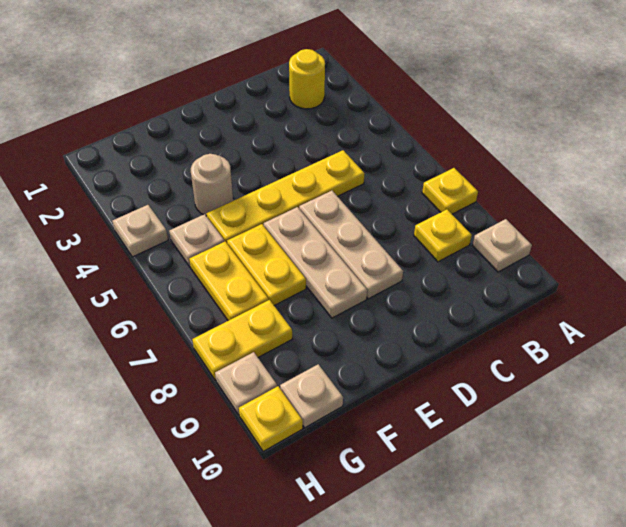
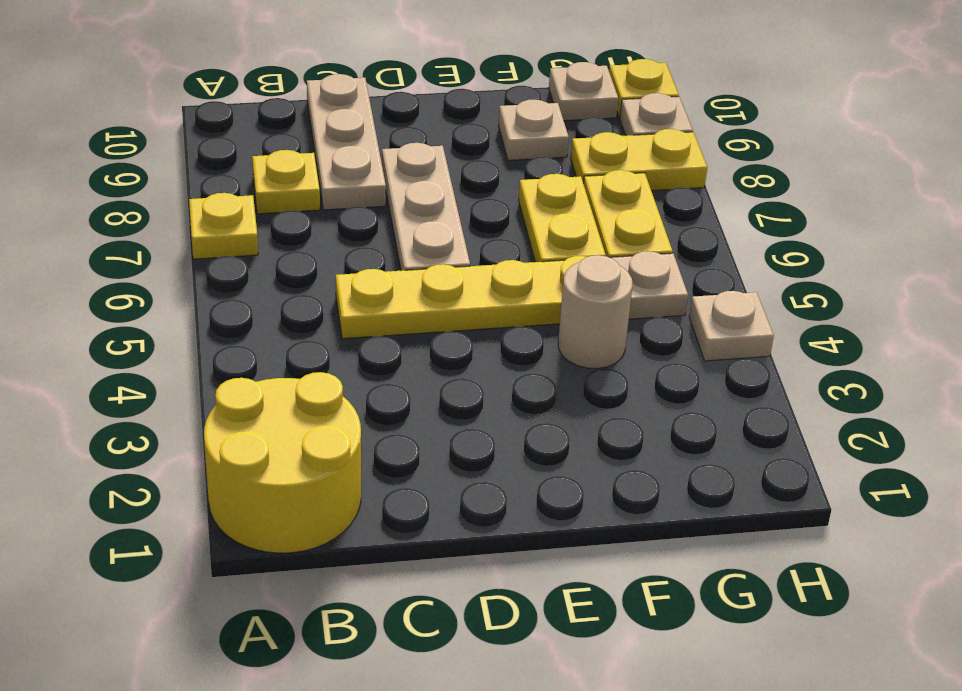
tan plate A9 level 1 -> tan plate F9 level 1
yellow round brick B2 level 1 -> yellow round brick A1:B2 level 1
tan plate E6:E8 level 1 -> tan plate C8:C10 level 1

